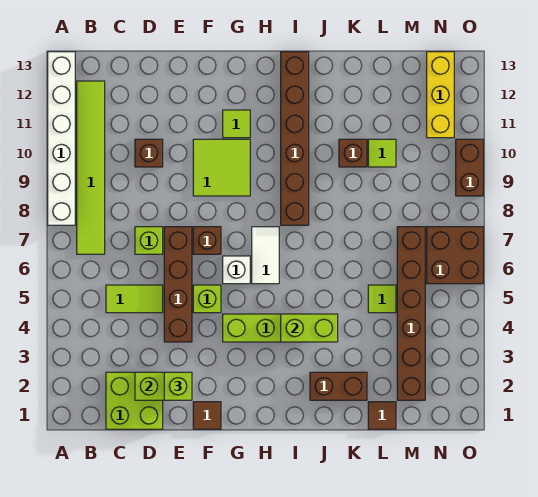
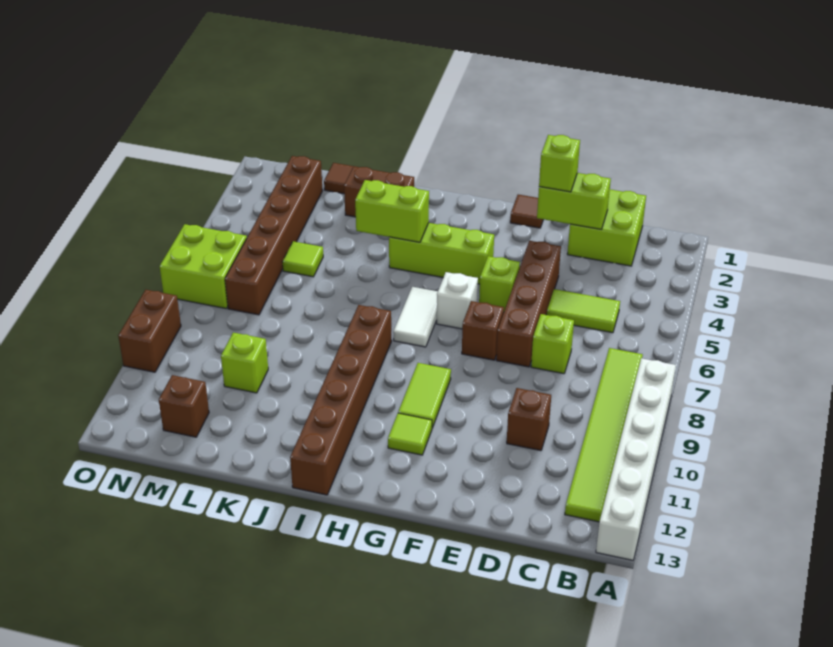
lime tile F9:G10 level 1 -> lime tile G9:G10 level 1
brown brick K10 level 1 -> brown brick M12 level 1
lime tile L10 level 1 -> lime brick L10 level 1
brown brick N6:O7 level 1 -> lime brick N6:O7 level 1
yellow brick N11:N13 level 1 -> none

